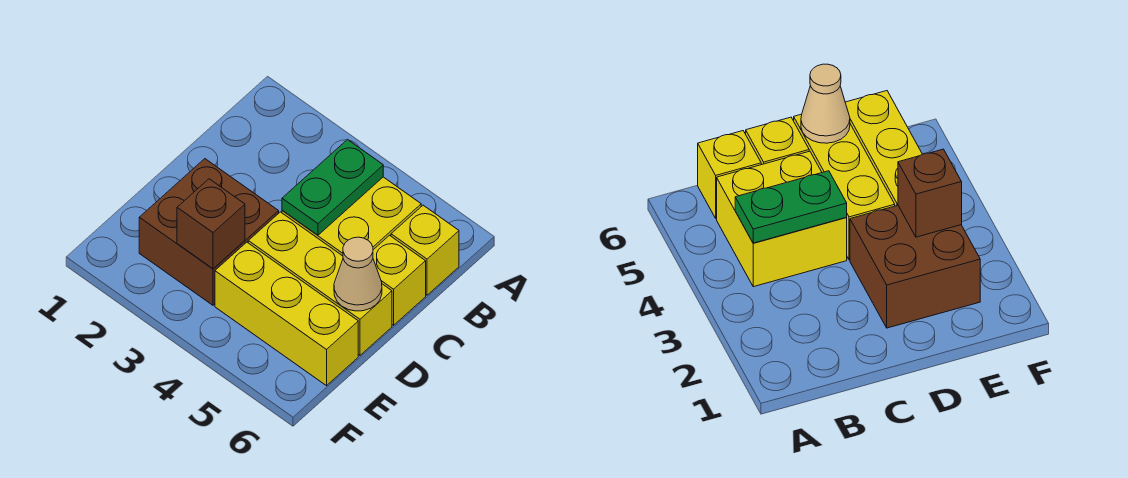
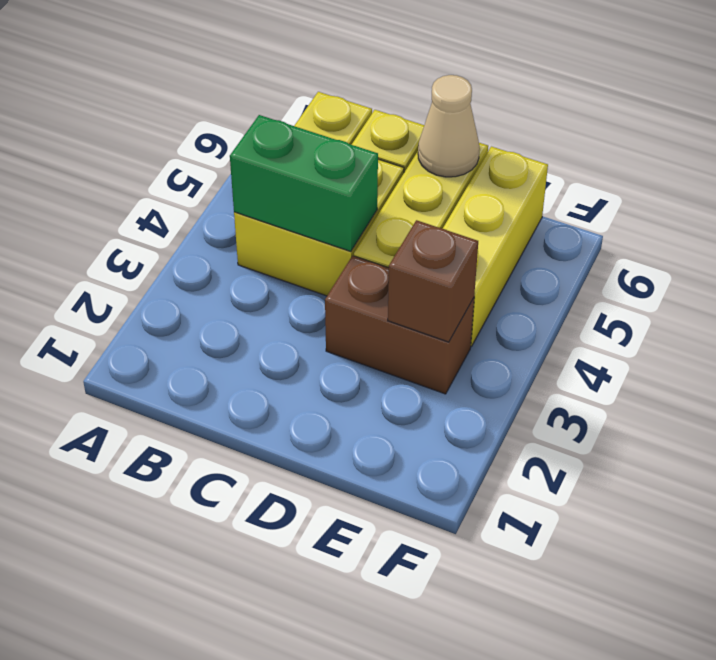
green plate B4:C4 level 2 -> green brick B4:C4 level 2
brown brick D2:E3 level 1 -> brown brick D3:E3 level 1

